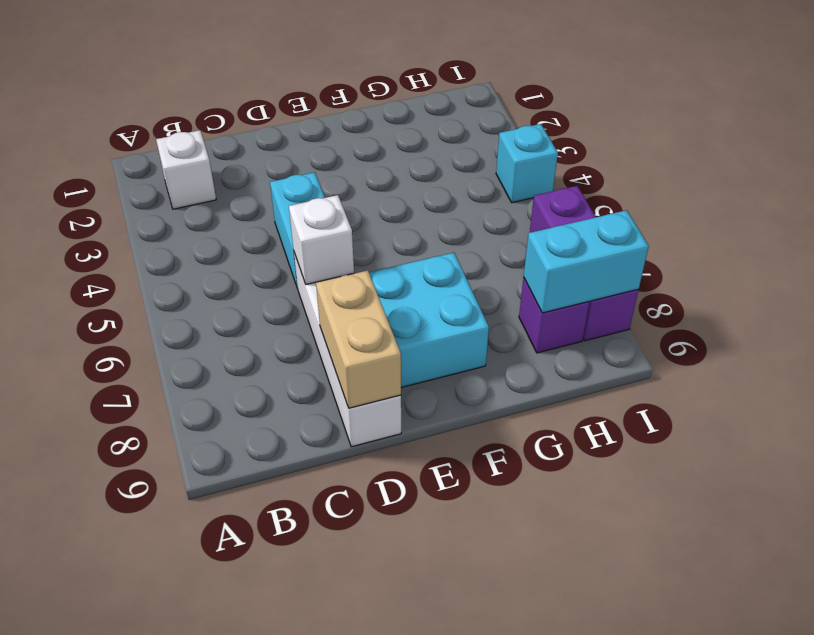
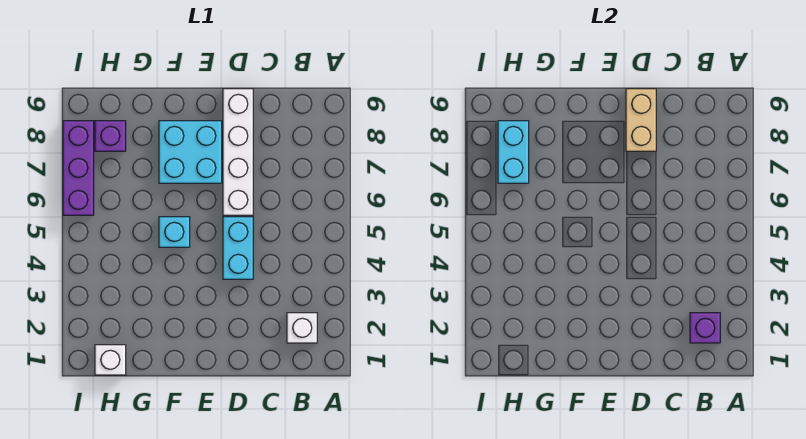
none -> purple brick B2 level 2
white brick D6 level 2 -> white brick H1 level 1
cyan brick H8:I8 level 2 -> cyan brick H7:H8 level 2
cyan brick I4 level 1 -> cyan brick F5 level 1

